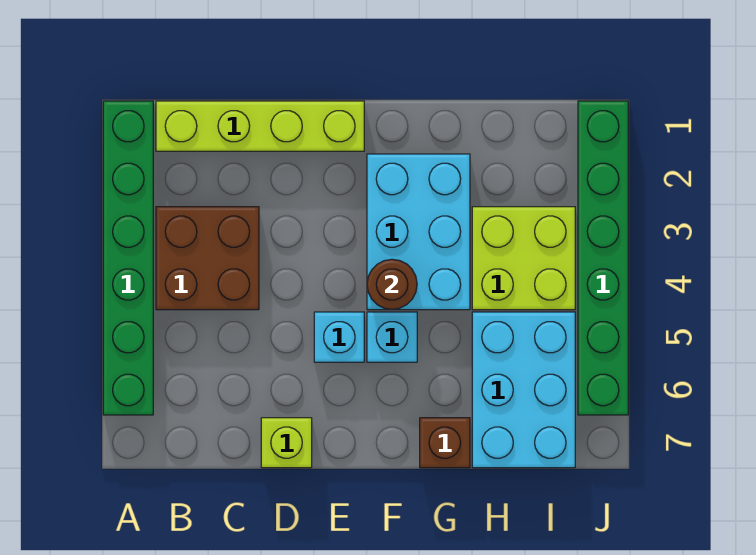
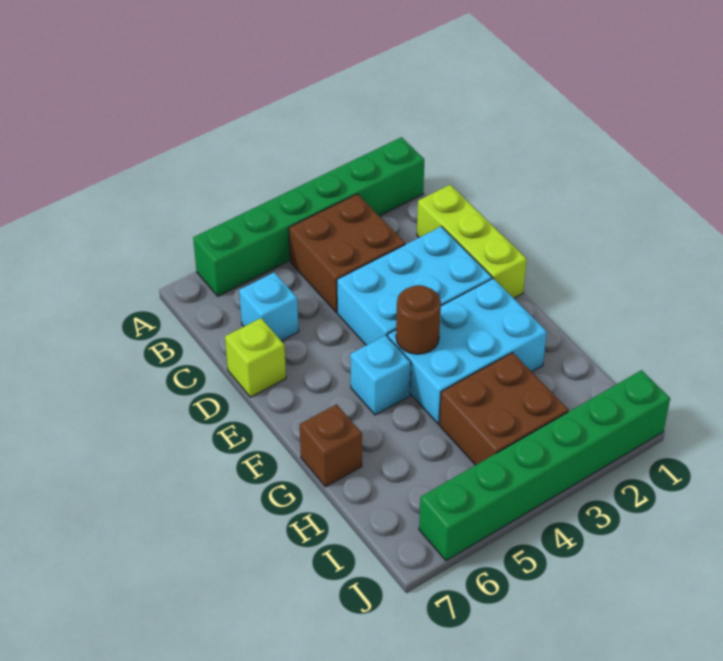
lime brick B1:E1 level 1 -> lime brick C1:E1 level 1
cyan brick E5 level 1 -> cyan brick C6 level 1
lime brick H3:I4 level 1 -> brown brick H3:I4 level 1
cyan brick H5:I7 level 1 -> cyan brick D2:E4 level 1

